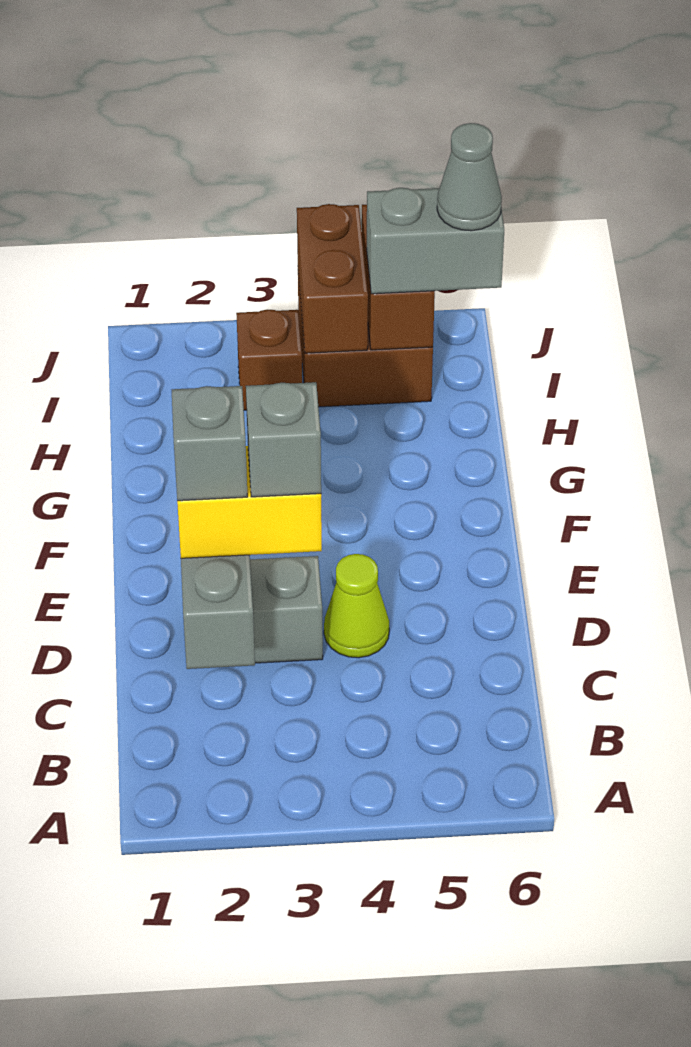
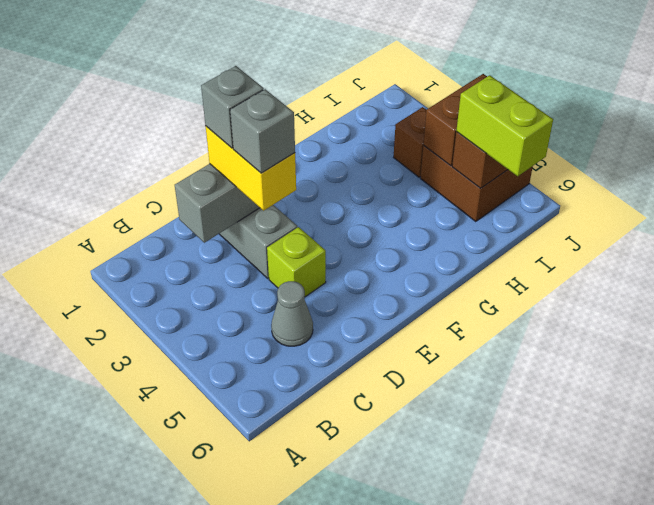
lime cone D4 level 1 -> lime brick D4 level 1
grey brick I5:I6 level 3 -> lime brick I5:I6 level 3
grey cone I6 level 4 -> grey cone C5 level 1

